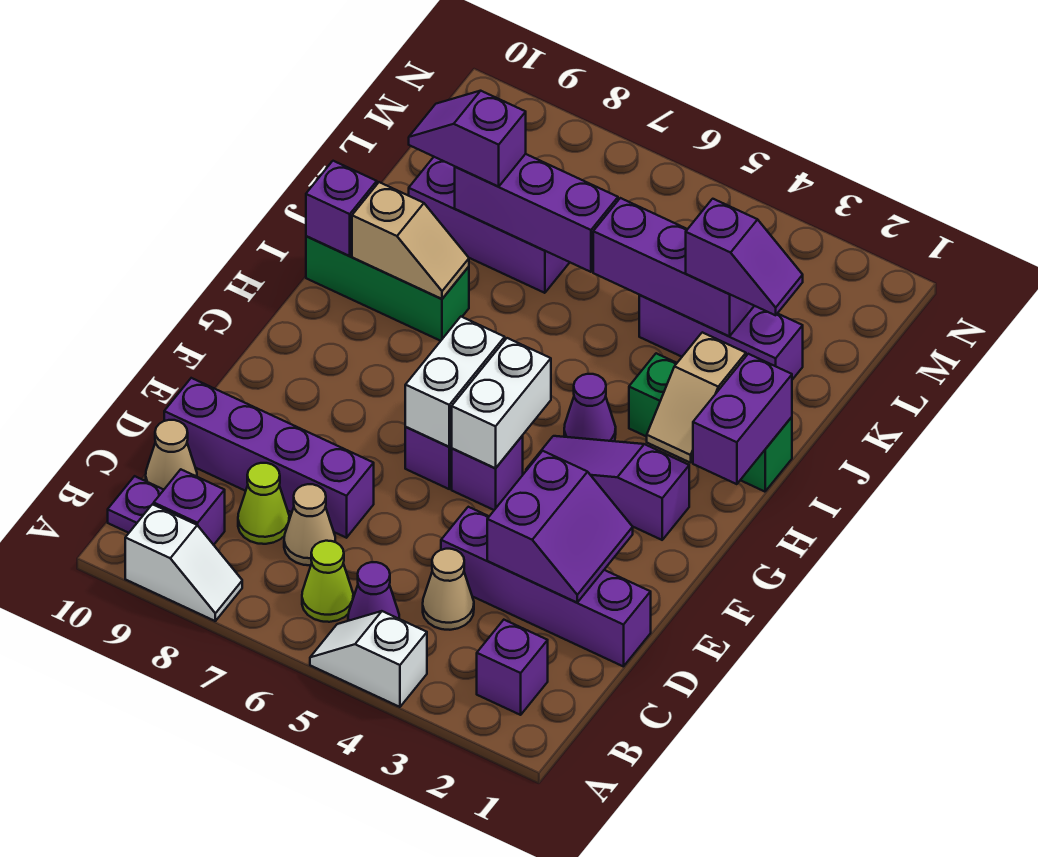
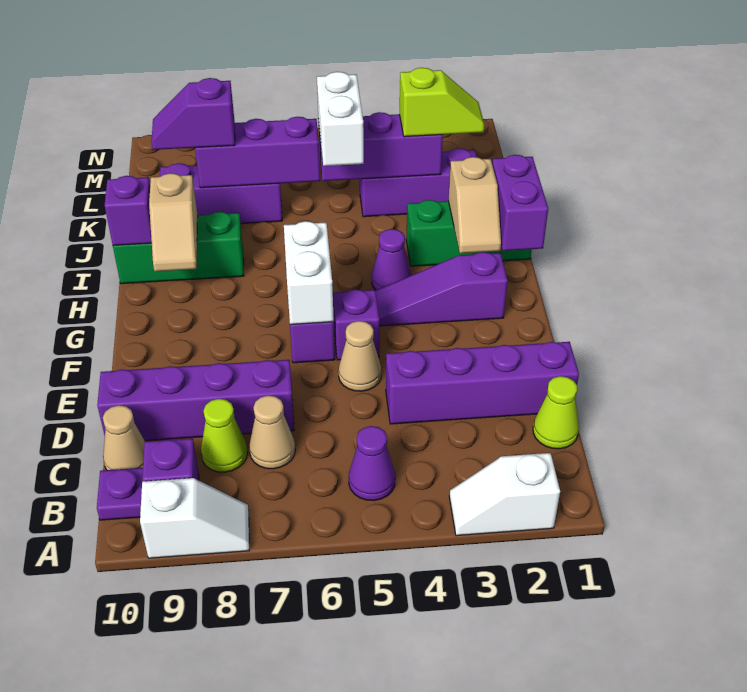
white slope A4:A5 level 1 top 4 -> white slope A2:A3 level 1 top 2
purple brick B2 level 1 -> none
lime cone B6 level 1 -> lime cone C1 level 1
tan cone C4 level 1 -> tan cone E5 level 1
purple slope D2:E3 level 2 top 3 -> none
white brick F5:G5 level 2 -> white brick J5:K5 level 3
tan slope I8:I9 level 2 top 9 -> tan slope H9:I9 level 2 top I
purple slope K2:K3 level 3 top 3 -> lime slope K2:K3 level 3 top 3

